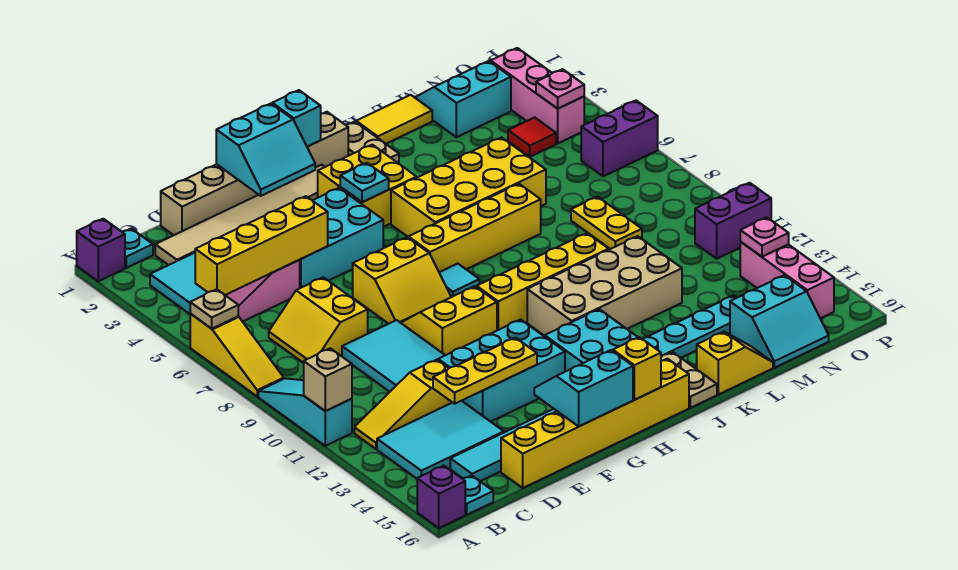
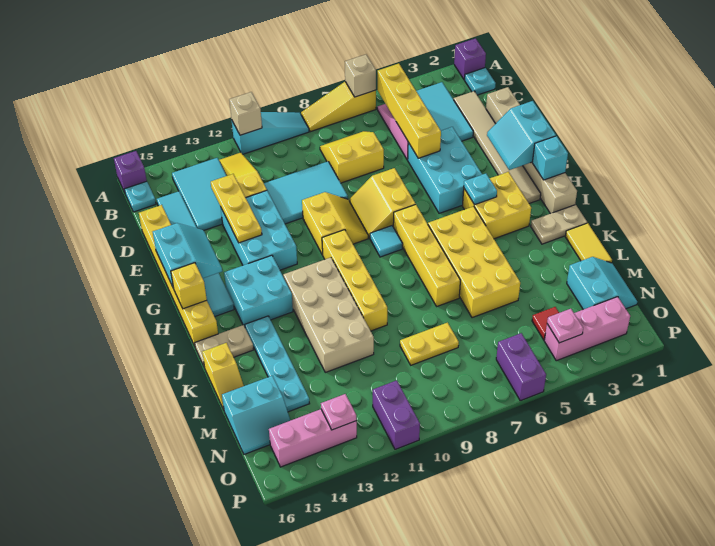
tan plate A6 level 2 -> tan brick A6 level 2
cyan slope M15:N16 level 1 top 15 -> cyan slope M15:N16 level 1 top M

